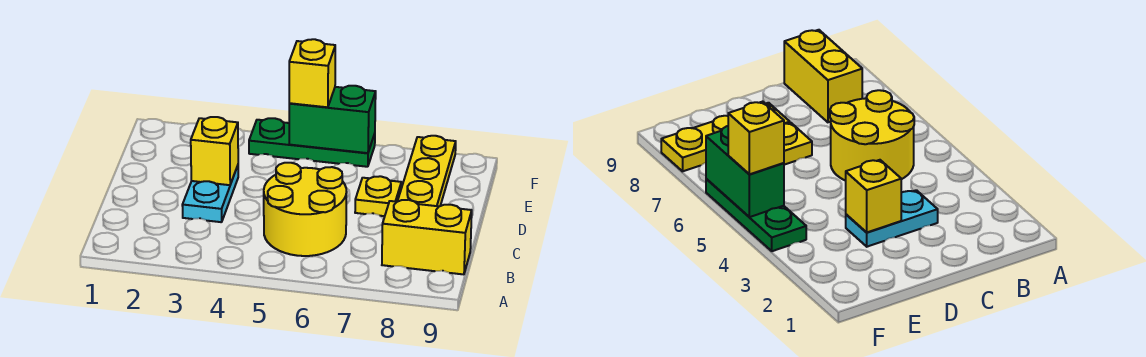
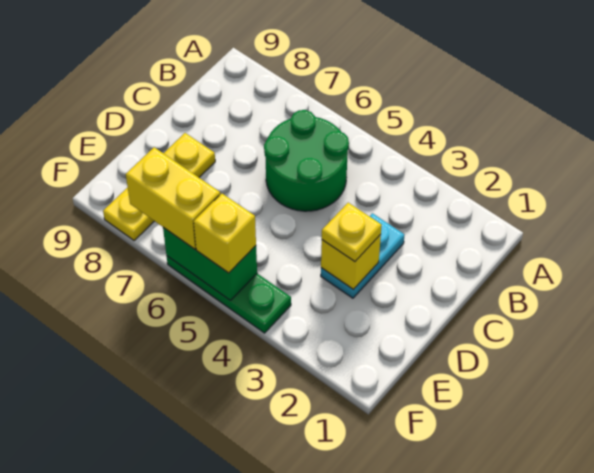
yellow round brick B5:C6 level 1 -> green round brick B5:C6 level 1
yellow brick B8:B9 level 1 -> yellow brick F6:F7 level 3
yellow plate D7 level 1 -> yellow plate D3 level 3

